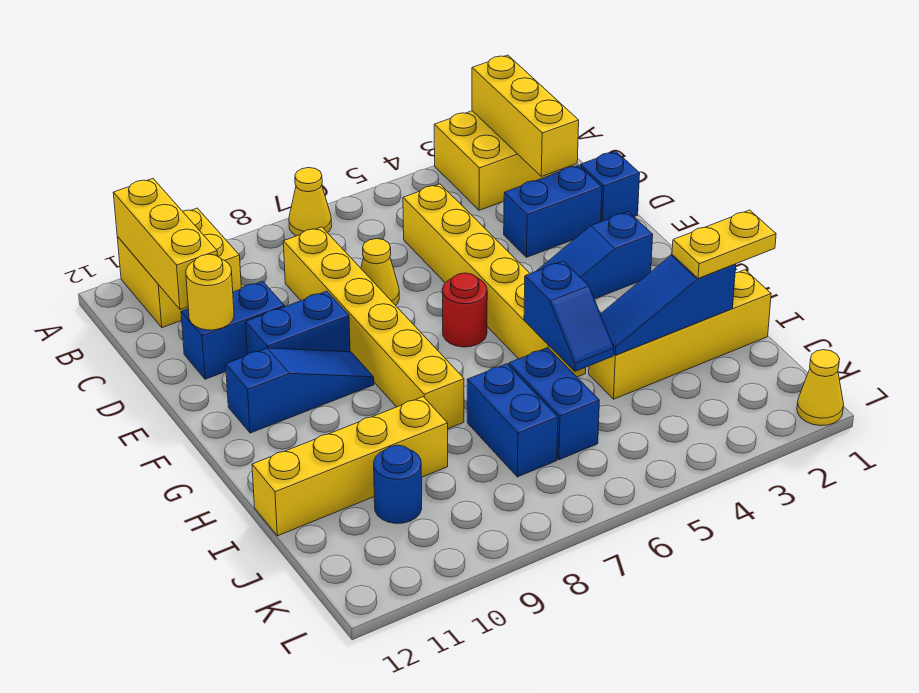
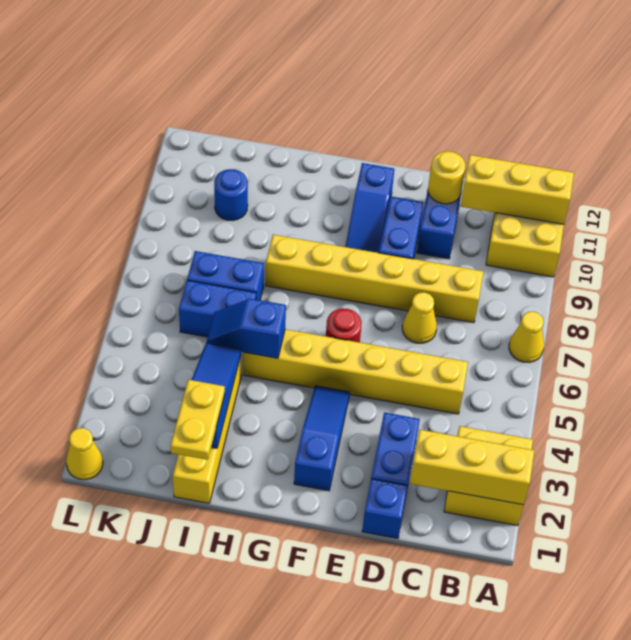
yellow brick I9:I12 level 1 -> none

